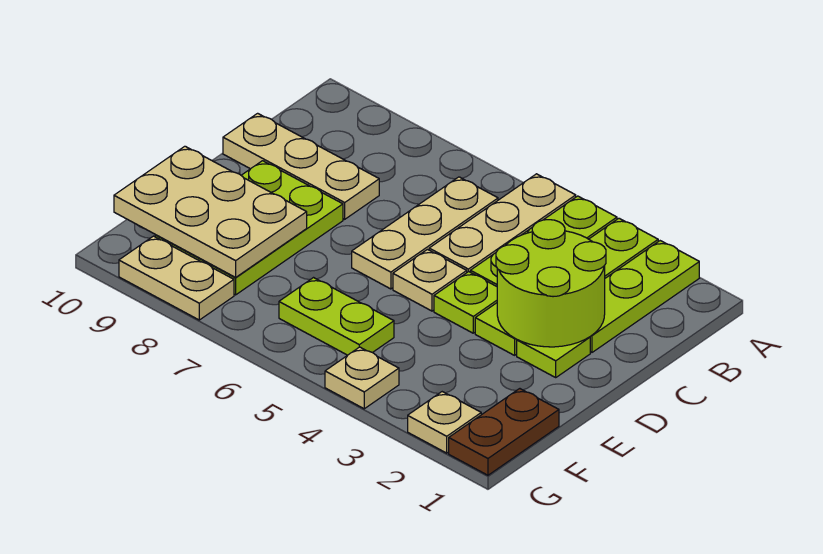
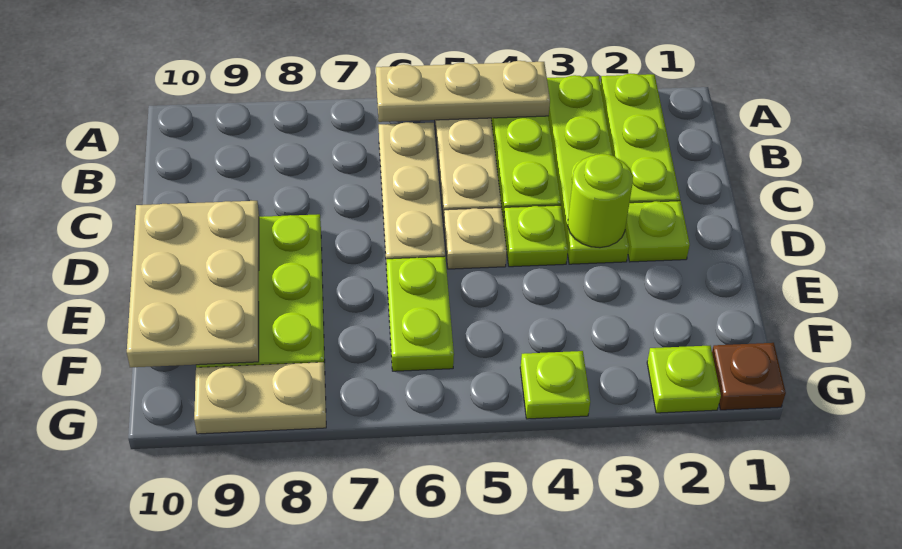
lime round brick C2:D3 level 2 -> lime round brick D3 level 2
tan plate C8:C10 level 1 -> tan plate A4:A6 level 2
tan plate E8:F10 level 2 -> tan plate D9:F10 level 2
brown plate F1:G1 level 1 -> brown plate G1 level 1
lime plate F5:F6 level 1 -> lime plate E6:F6 level 1
tan plate G2 level 1 -> lime plate G2 level 1
tan plate G4 level 1 -> lime plate G4 level 1

